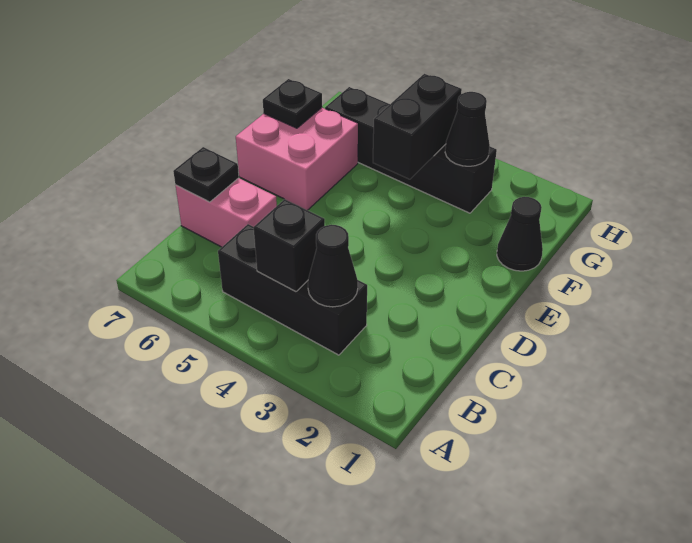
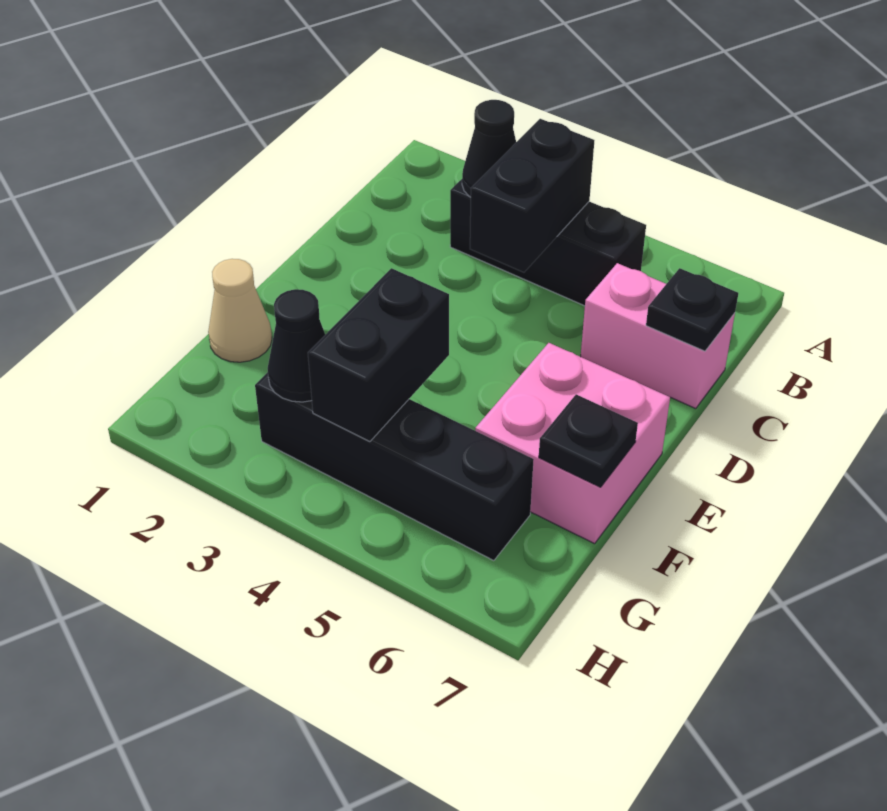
black brick B4 level 2 -> black brick B4:C4 level 2
black cone F1 level 1 -> tan cone F1 level 1

